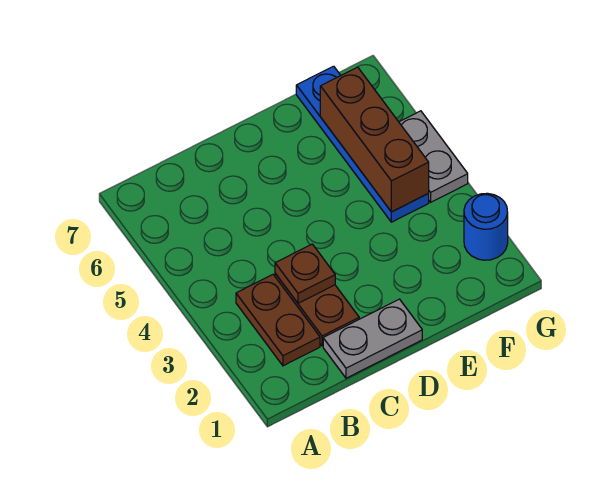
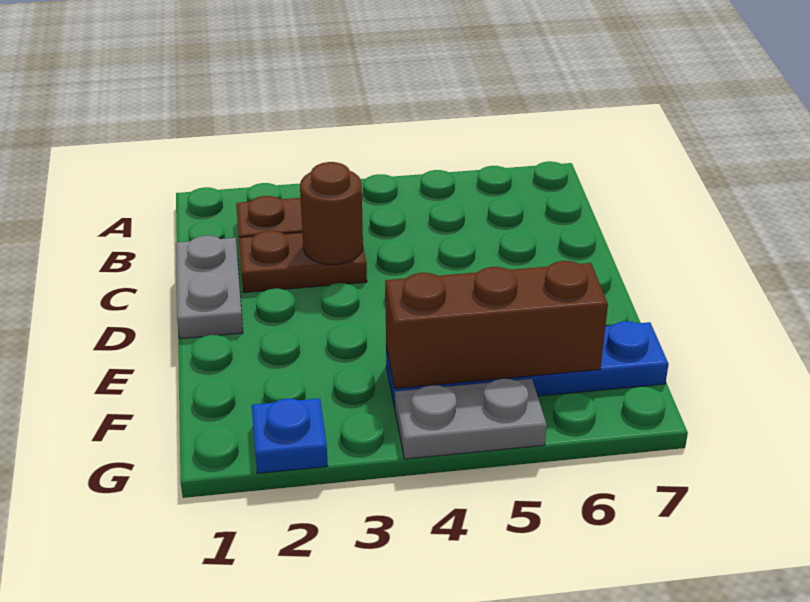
brown plate C3 level 2 -> brown round brick C3 level 2
blue round brick G2 level 1 -> blue plate G2 level 1

